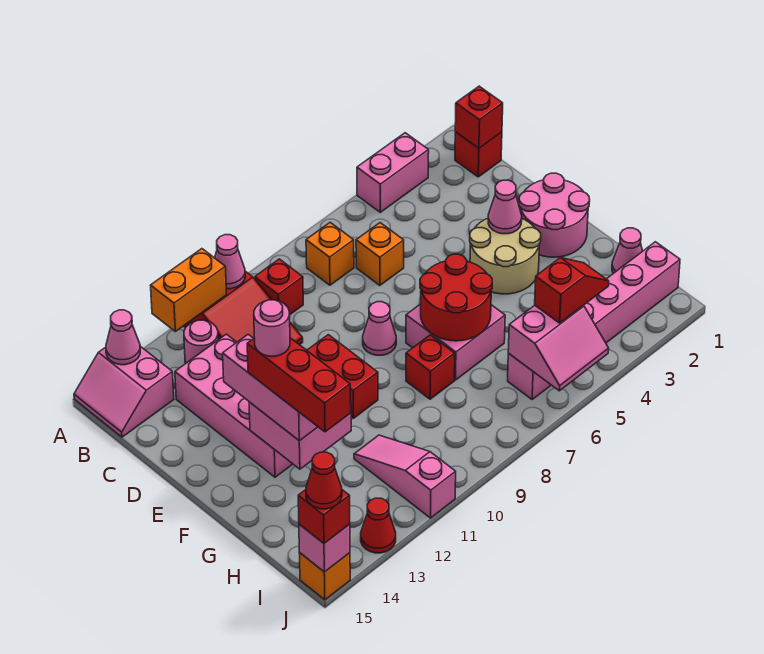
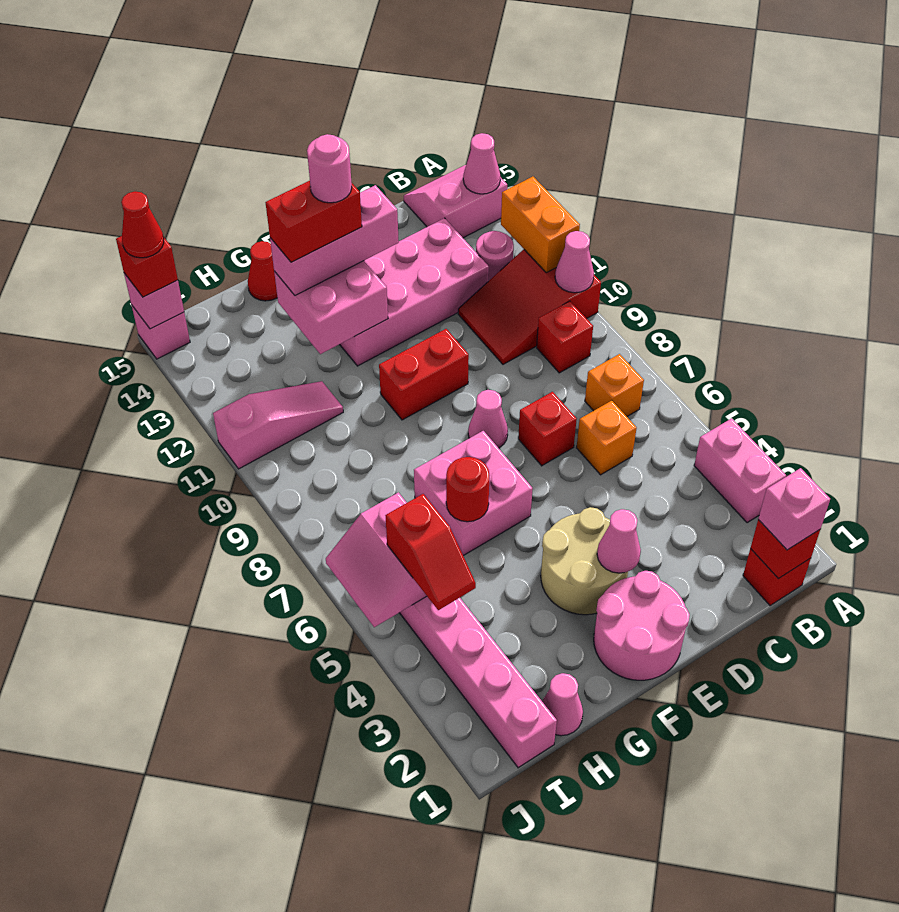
none -> pink brick B1 level 3
red round brick F6:G7 level 2 -> red round brick G6 level 2
red brick F13:H13 level 4 -> red brick F13:G13 level 4
red brick G8 level 1 -> red brick D7 level 1
red cone J13 level 1 -> red cone G15 level 1
orange brick J15 level 1 -> pink brick J15 level 1

